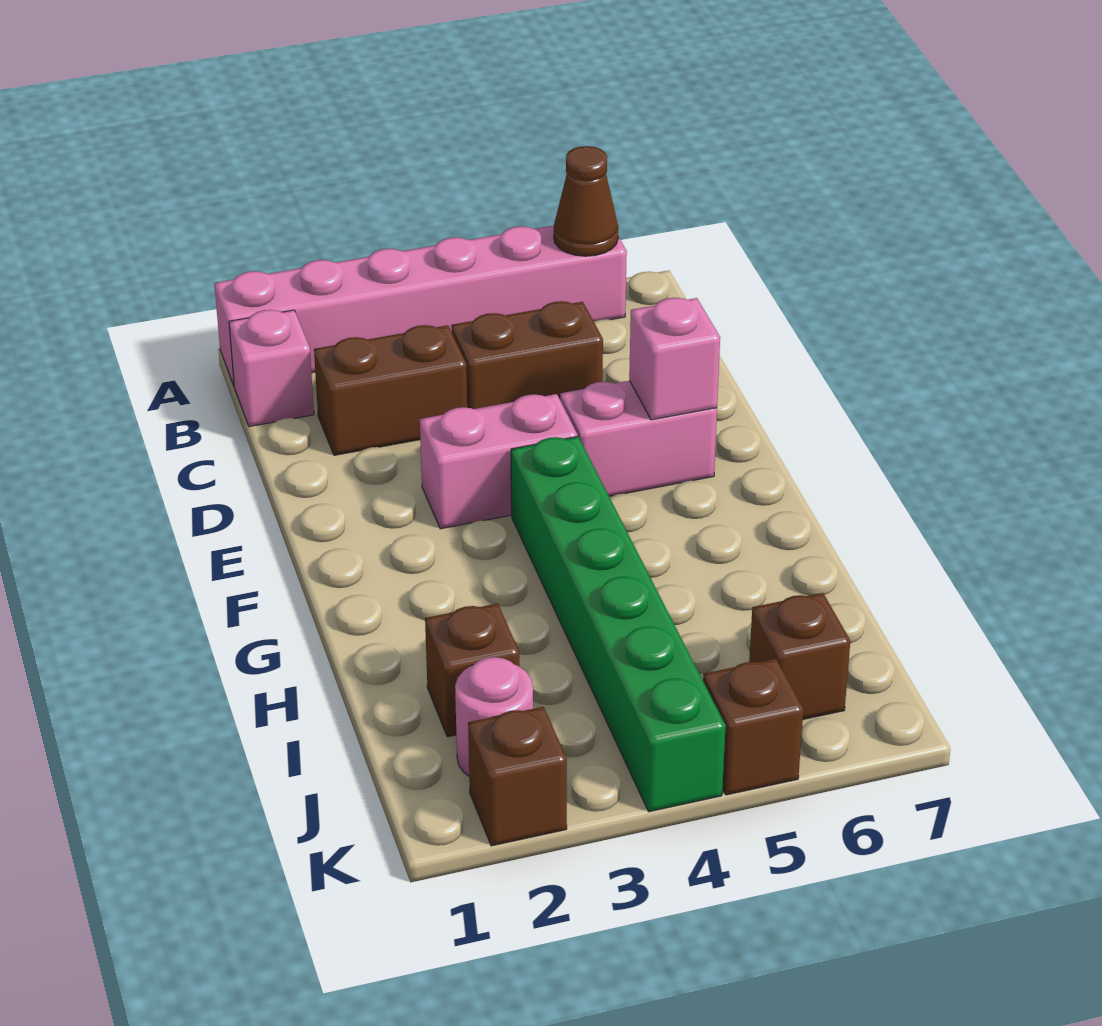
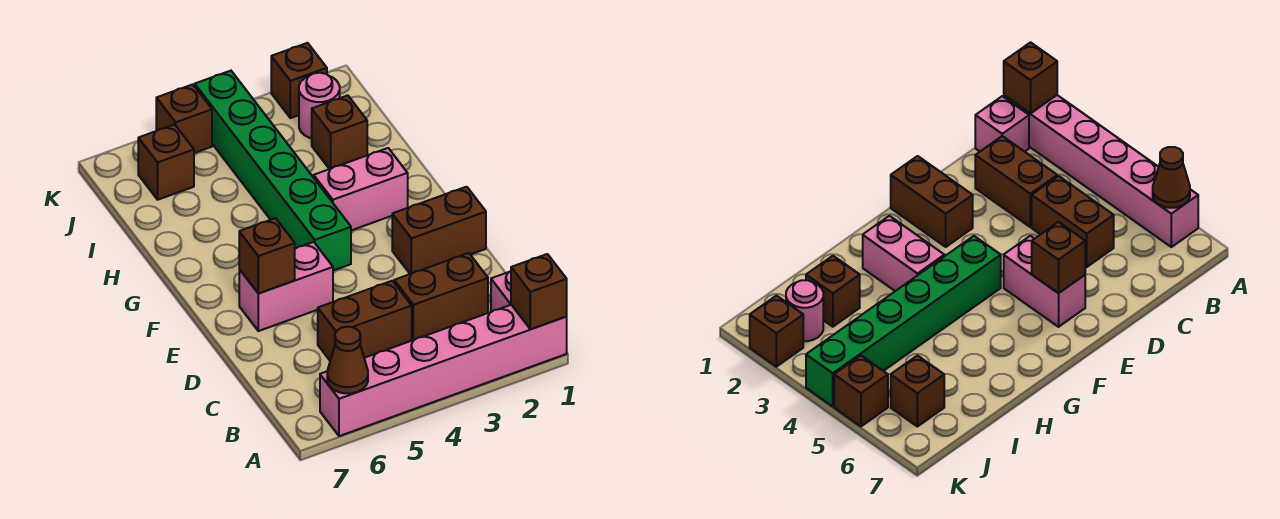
none -> brown brick A1 level 2
none -> brown brick E1:E2 level 1
pink brick E3:E4 level 1 -> pink brick G2:G3 level 1
pink brick E6 level 2 -> brown brick E6 level 2

